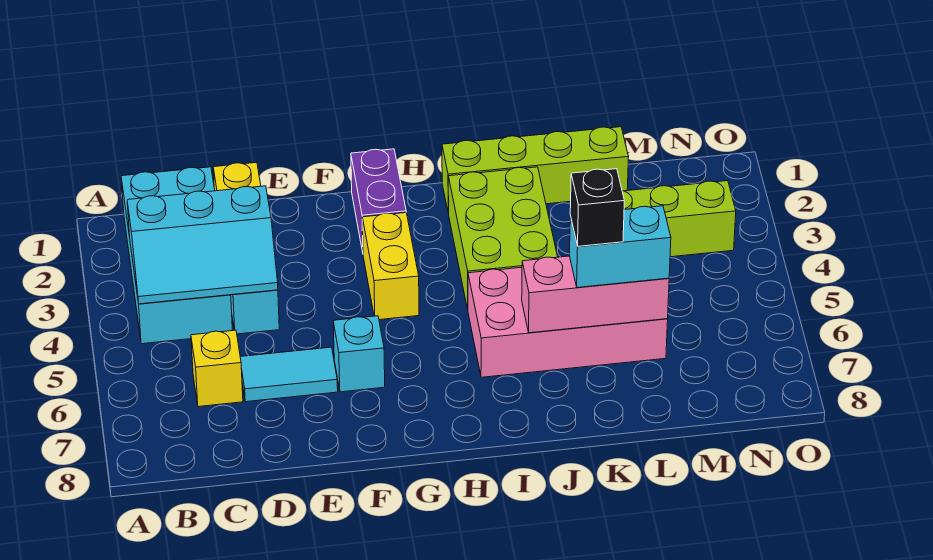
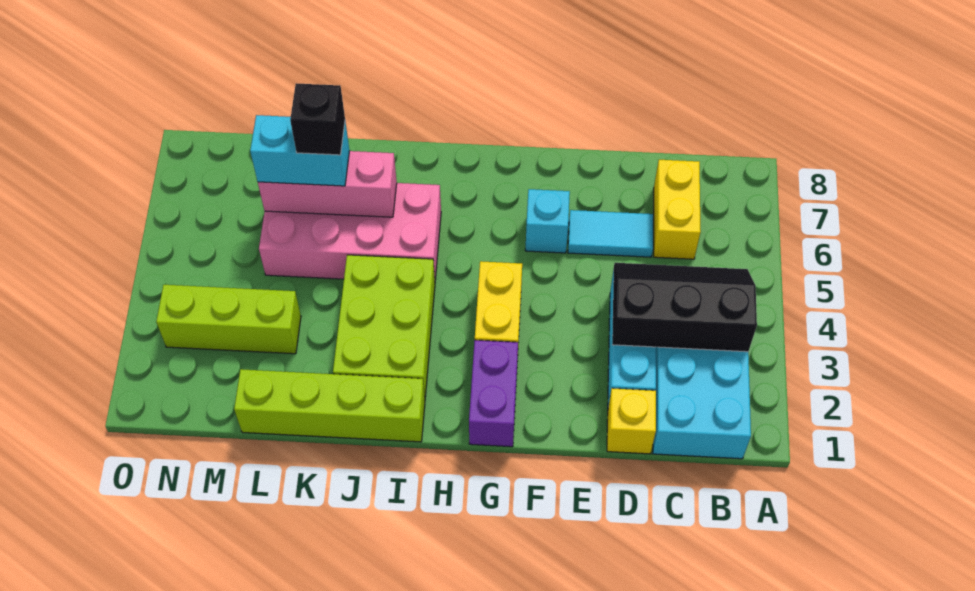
cyan slope B3:D4 level 2 top 3 -> black slope B3:D4 level 2 top 3
yellow brick C6 level 1 -> yellow brick C6:C7 level 1

